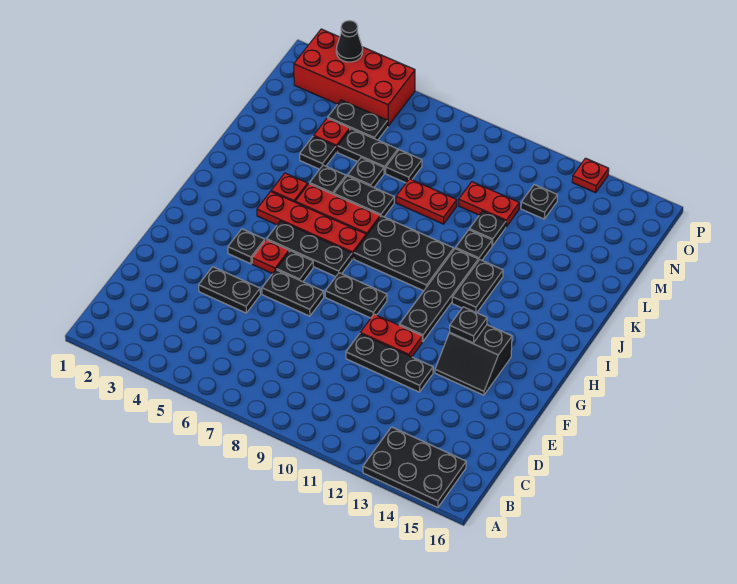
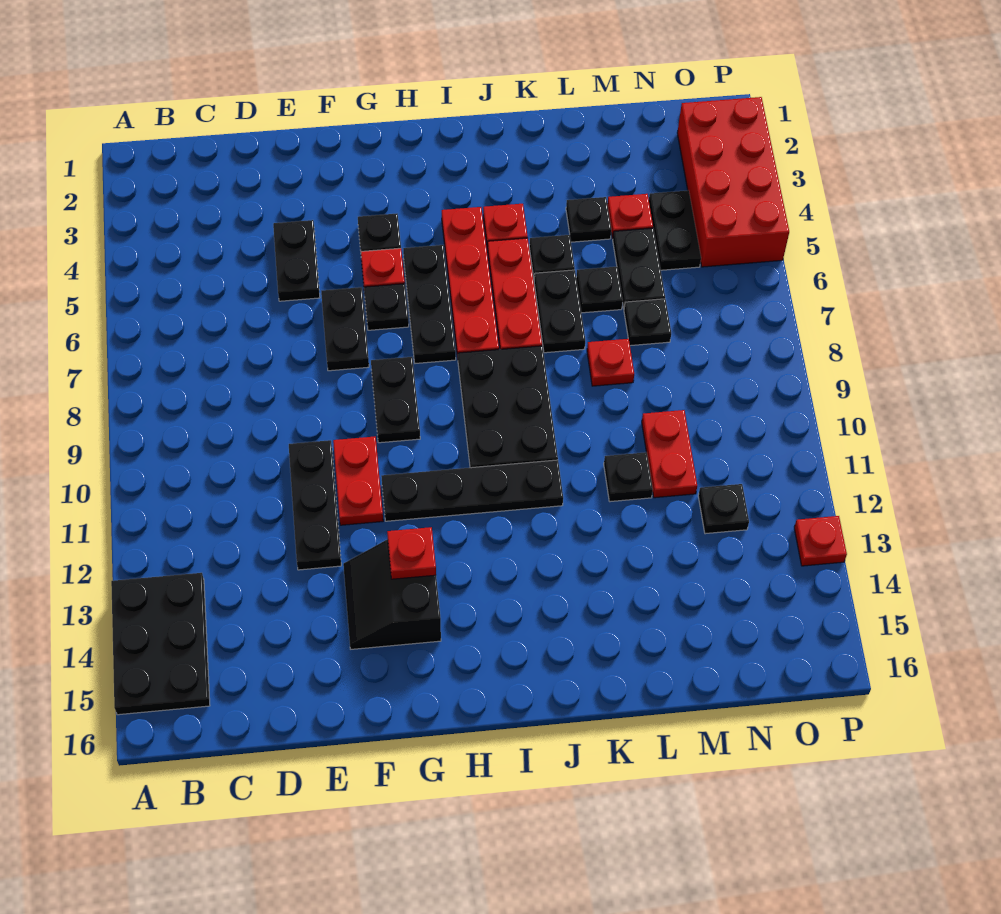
black plate G13 level 2 -> red plate G13 level 2
black plate I12:J12 level 1 -> none
black plate K11 level 1 -> none
red plate L8:L9 level 1 -> red plate L8 level 1
black cone P3 level 2 -> none

